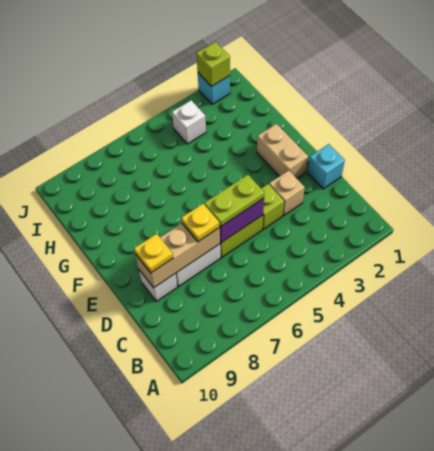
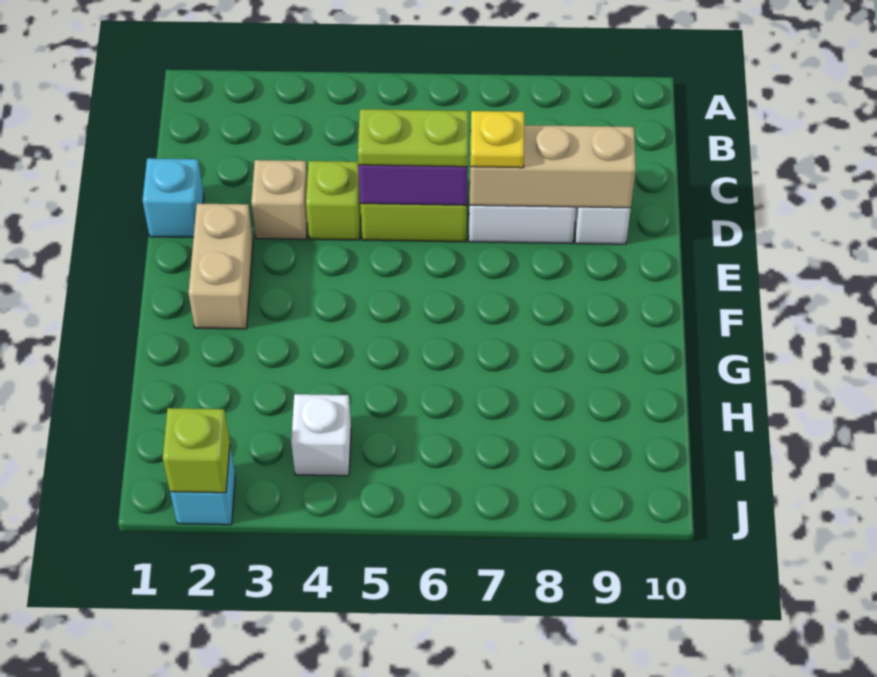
yellow plate D9 level 3 -> none

